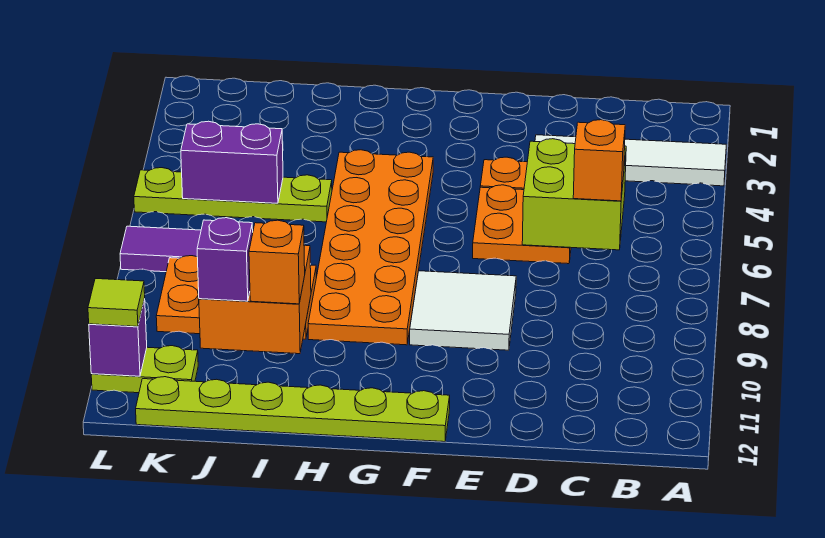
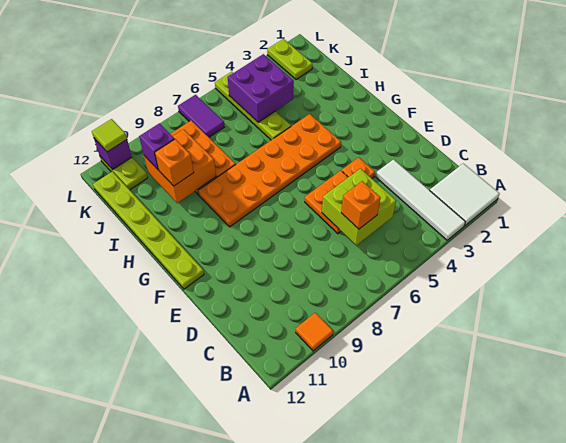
none -> orange tile A10 level 1
white tile E8:F9 level 1 -> white tile A1:B2 level 1
purple brick J5:K5 level 2 -> purple brick J4:K5 level 2
none -> lime plate K2:L2 level 1

